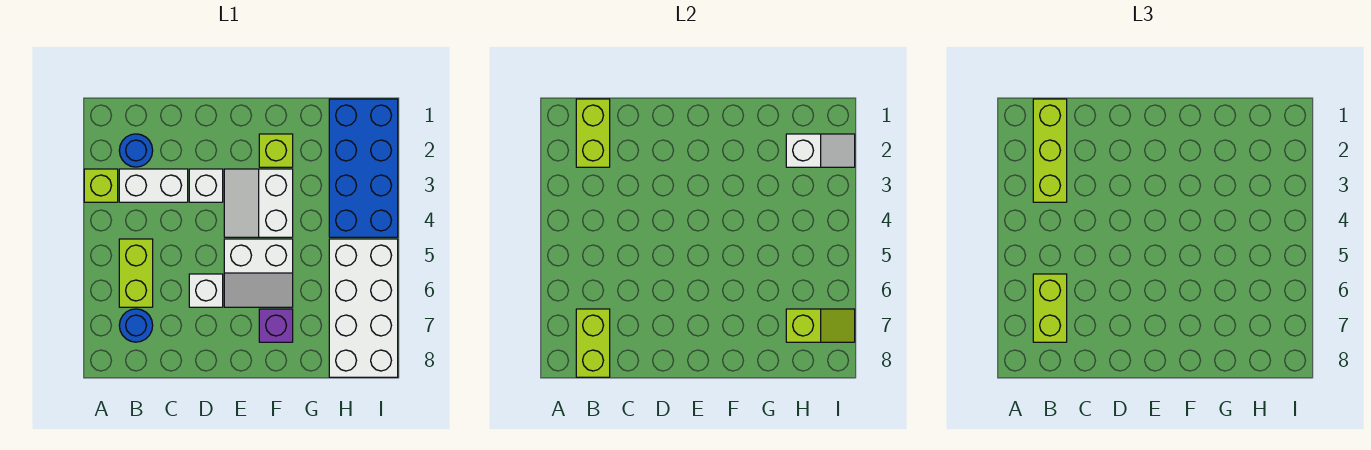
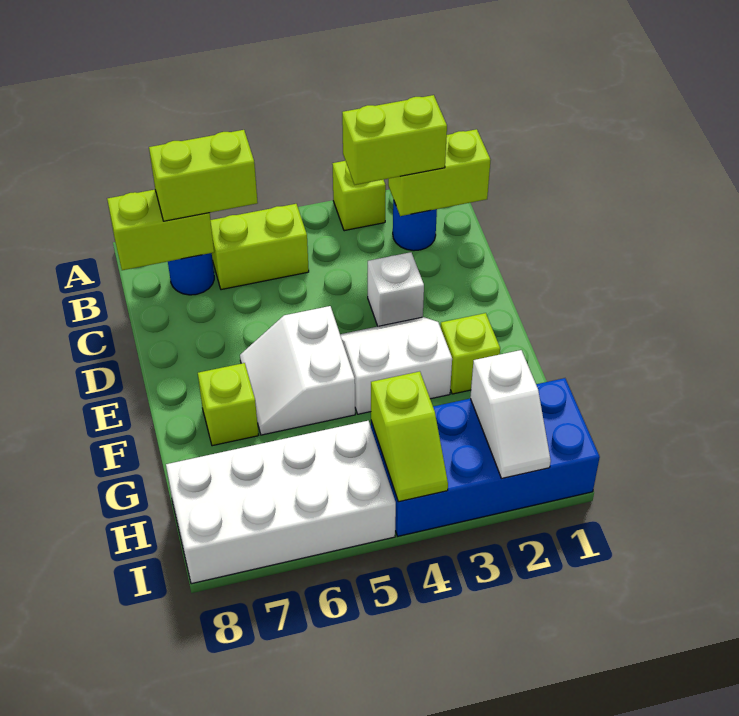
lime brick B1:B3 level 3 -> lime brick B2:B3 level 3
white brick B3:C3 level 1 -> none
white brick D6 level 1 -> none
purple brick F7 level 1 -> lime brick F7 level 1
lime slope H7:I7 level 2 top H -> lime slope H4:I4 level 2 top H

